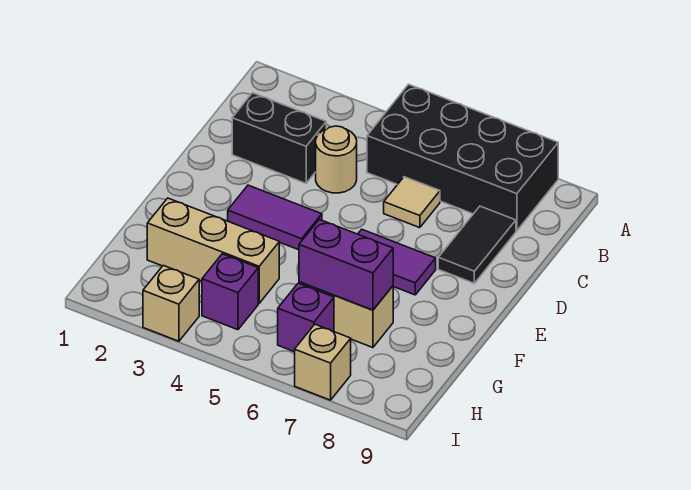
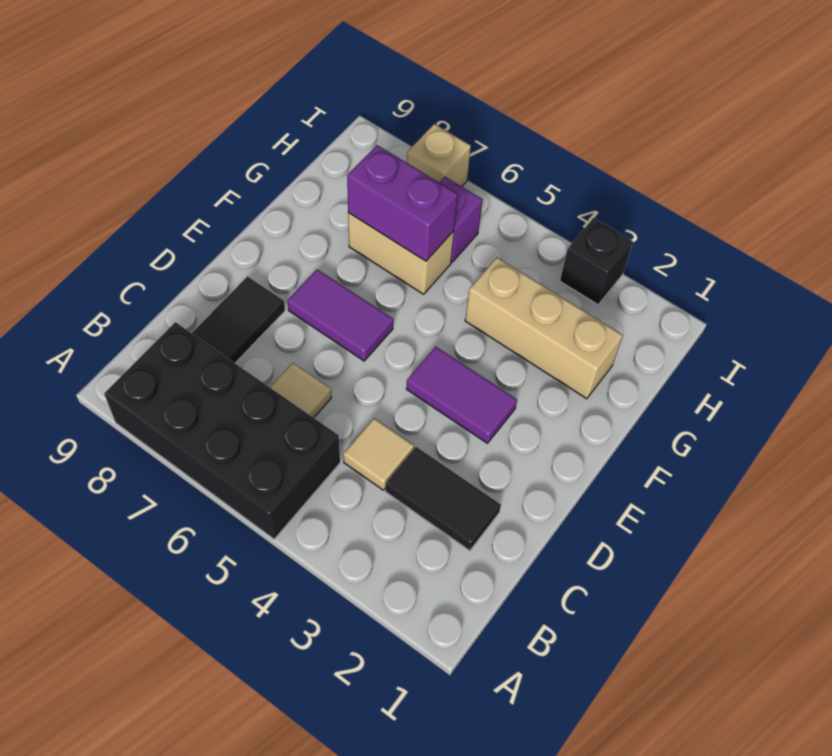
black brick C2:C3 level 1 -> black tile C2:C3 level 1
tan round brick C4 level 1 -> tan tile C4 level 1
purple brick H4 level 1 -> none
tan brick I3 level 1 -> black brick I3 level 1

